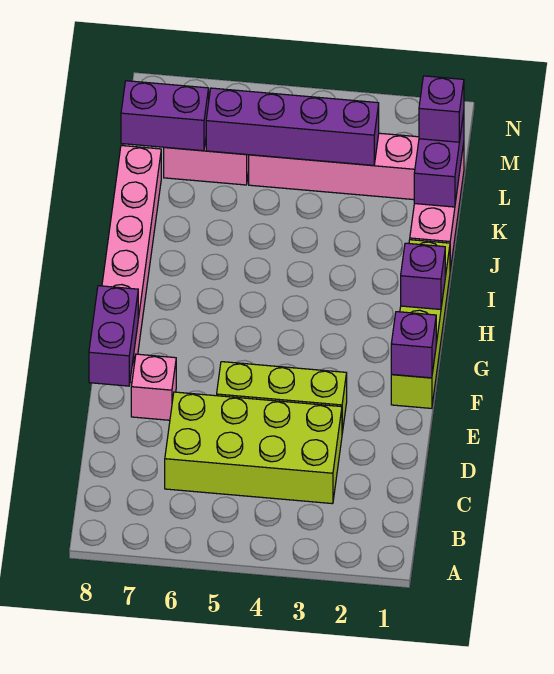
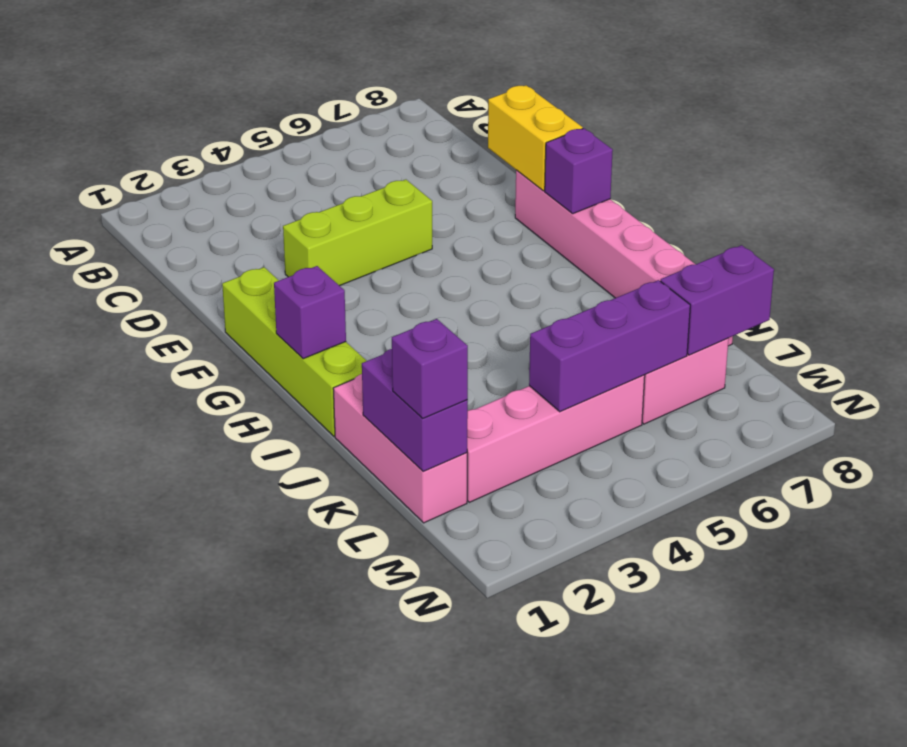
lime brick C3:D6 level 1 -> none
pink brick E7 level 1 -> none
purple brick E8:F8 level 2 -> yellow brick E8:F8 level 2
purple brick F1 level 2 -> purple brick G8 level 2
purple brick L3:L6 level 2 -> purple brick L4:L6 level 2

